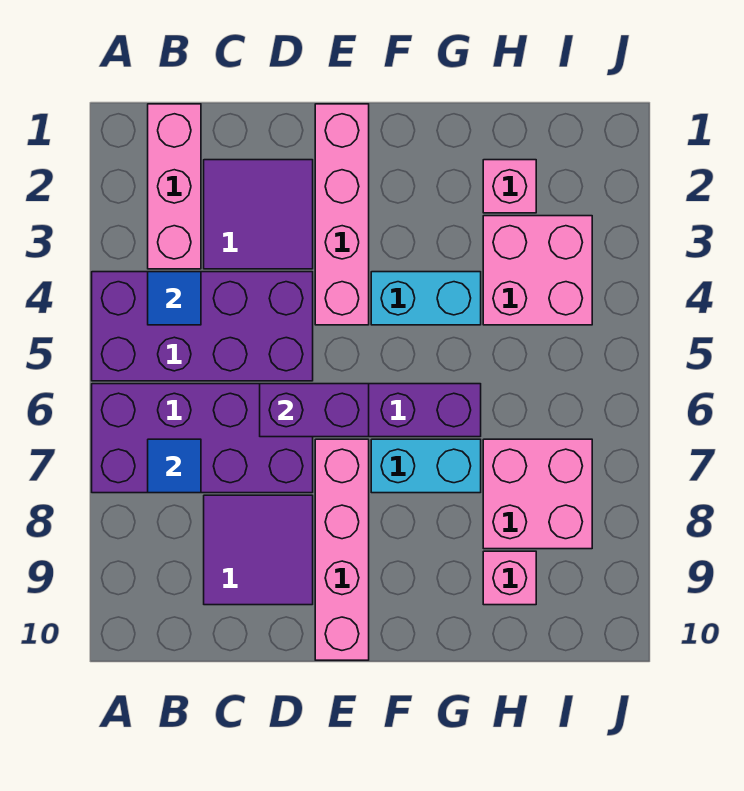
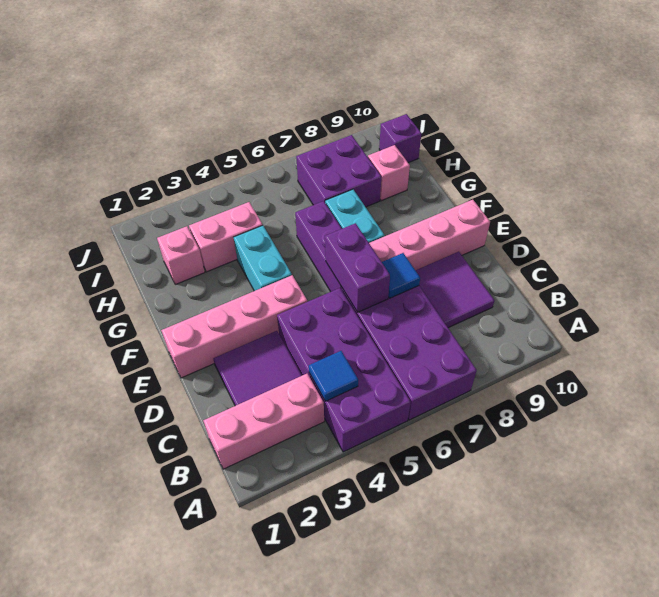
blue tile B7 level 2 -> blue tile D7 level 2
pink brick H3:I4 level 1 -> pink brick H3:H4 level 1
pink brick H7:I8 level 1 -> purple brick H7:I8 level 1
none -> purple brick I10 level 1

